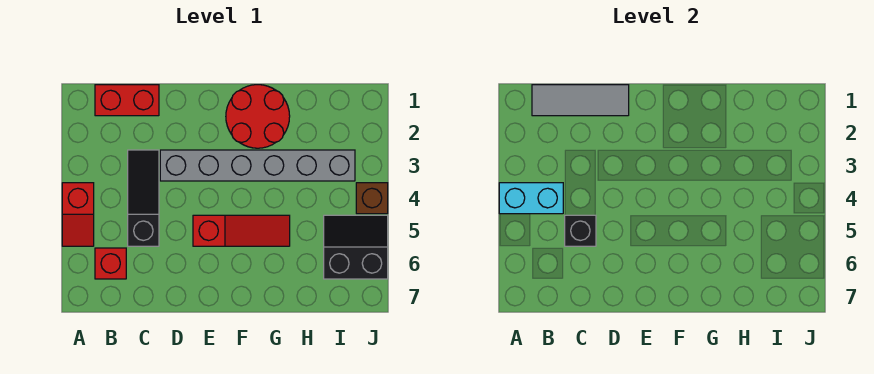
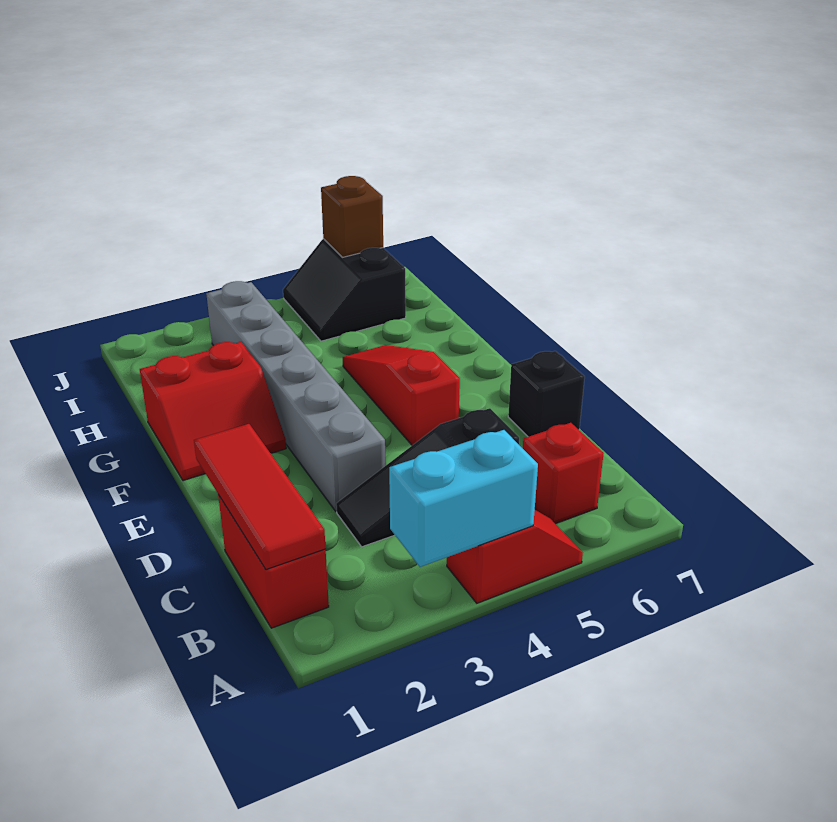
cyan brick A4:B4 level 2 -> cyan brick A3:A4 level 2
grey tile B1:D1 level 2 -> red tile B1:D1 level 2
black brick C5 level 2 -> black brick D7 level 1
red round brick F1:G2 level 1 -> red slope F1:G2 level 1 top G
brown brick J4 level 1 -> brown brick J6 level 2

